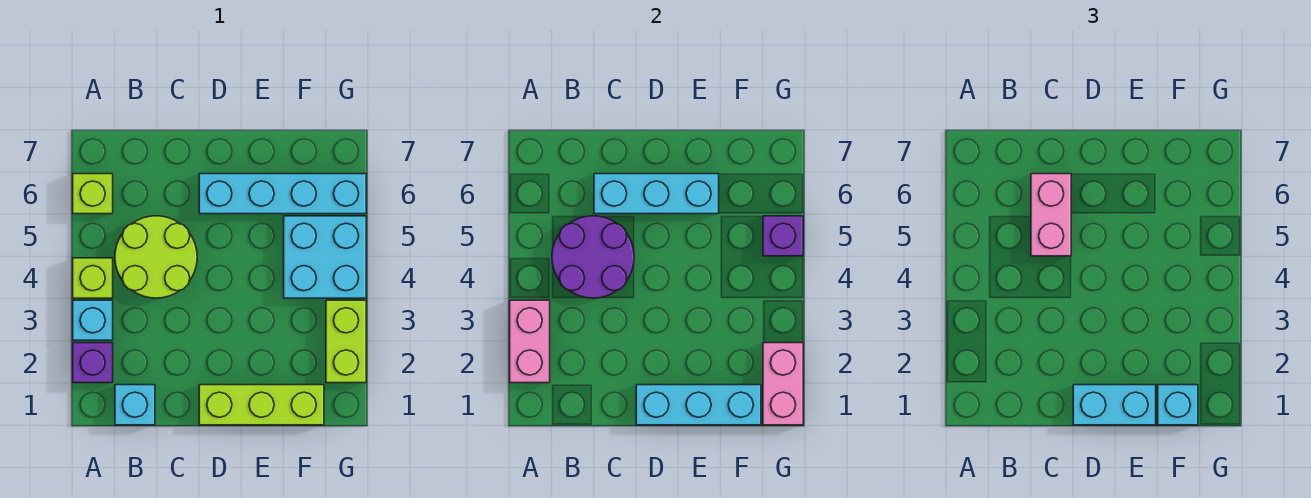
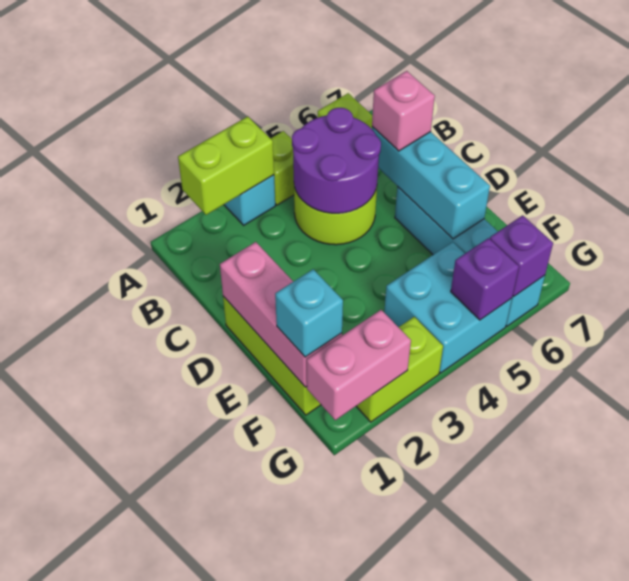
purple brick A2 level 1 -> purple brick G6 level 2
pink brick A2:A3 level 2 -> lime brick A2:A3 level 2
cyan brick B1 level 1 -> none
pink brick C5:C6 level 3 -> pink brick C6 level 3
cyan brick D1:F1 level 2 -> pink brick D1:F1 level 2
cyan brick D1:E1 level 3 -> none

